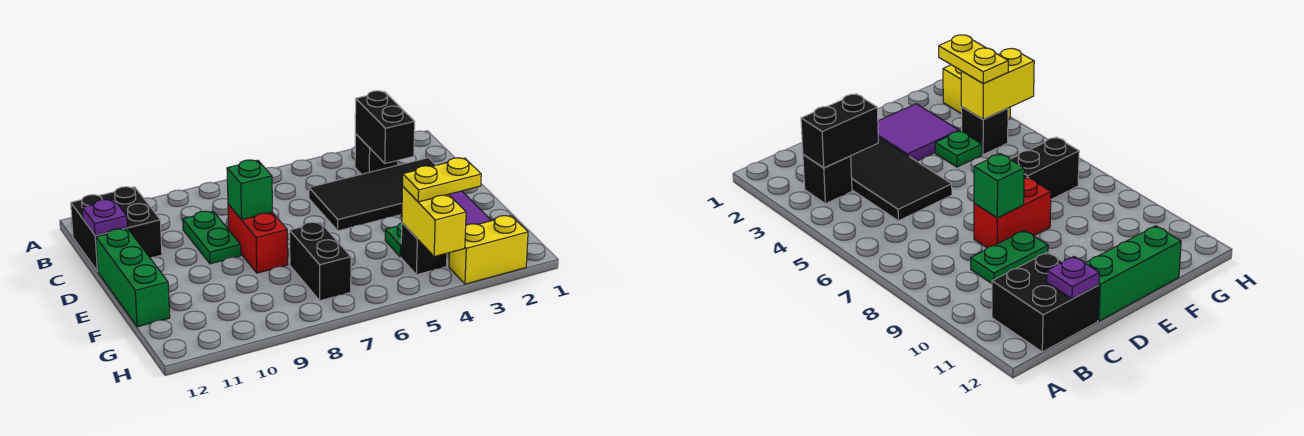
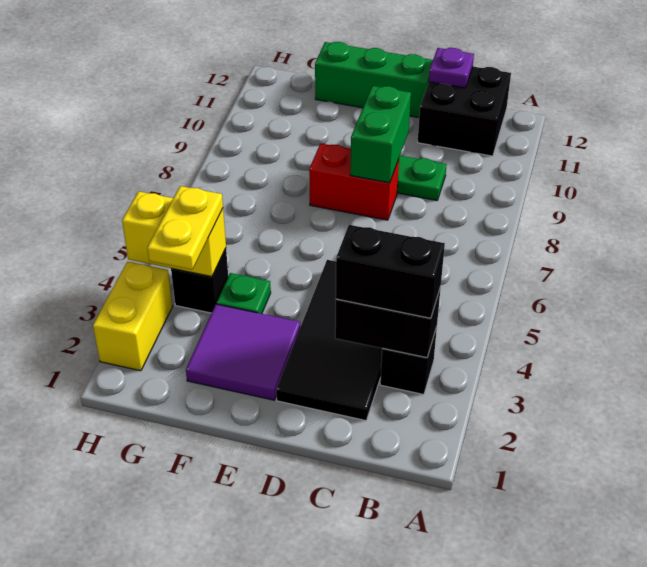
green brick D8 level 2 -> green brick D8:D9 level 2
black brick F7:G7 level 1 -> black brick B3:C3 level 3

